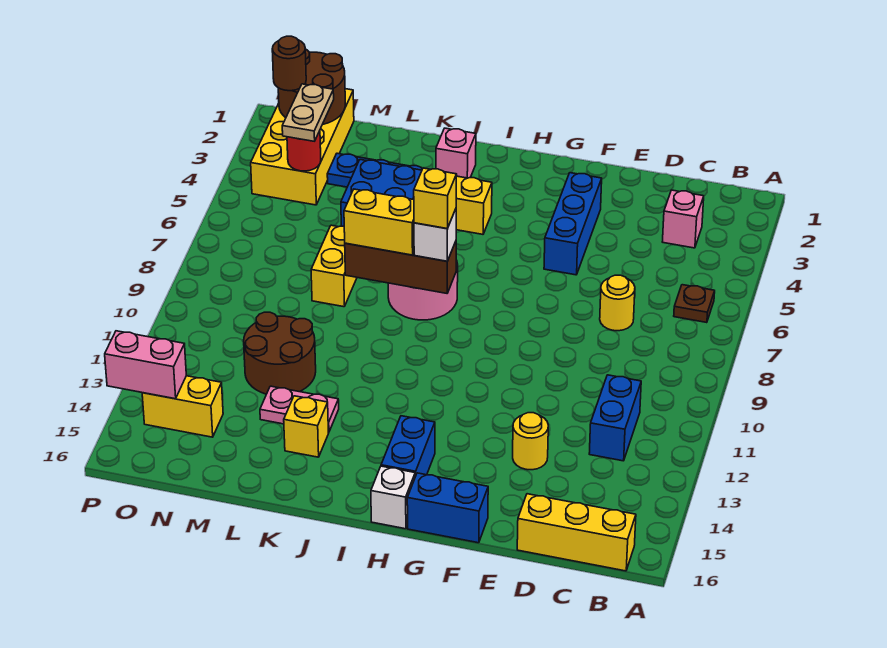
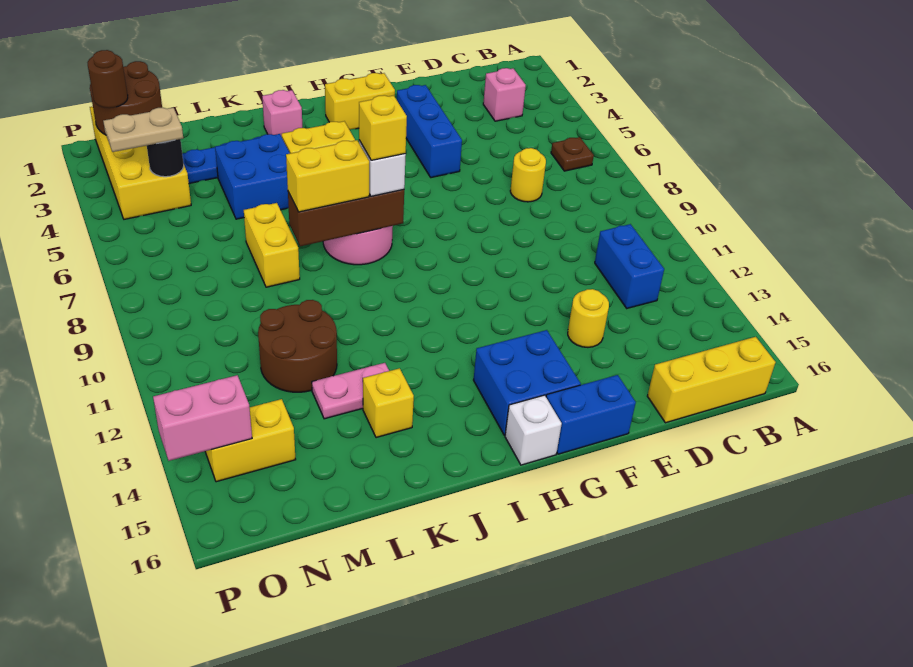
none -> yellow brick G2:H2 level 1
blue brick H14:H15 level 1 -> blue brick G14:H15 level 1
tan plate N3:N4 level 3 -> tan plate N4:O4 level 3
red round brick N4 level 2 -> black round brick N4 level 2

